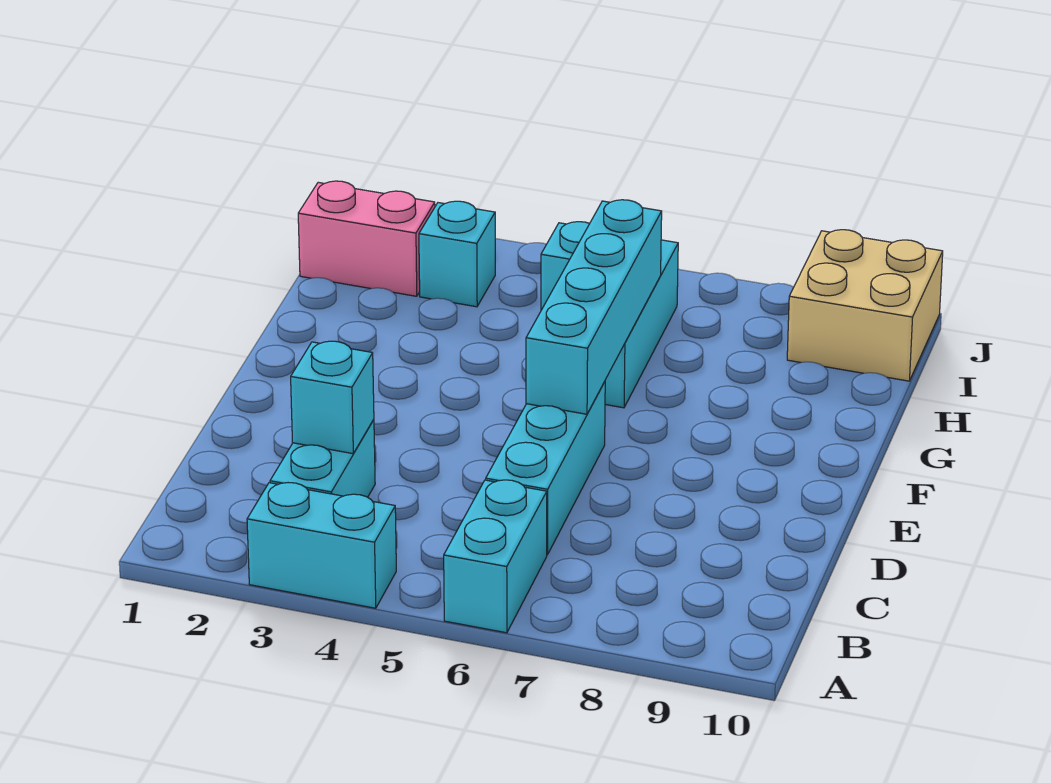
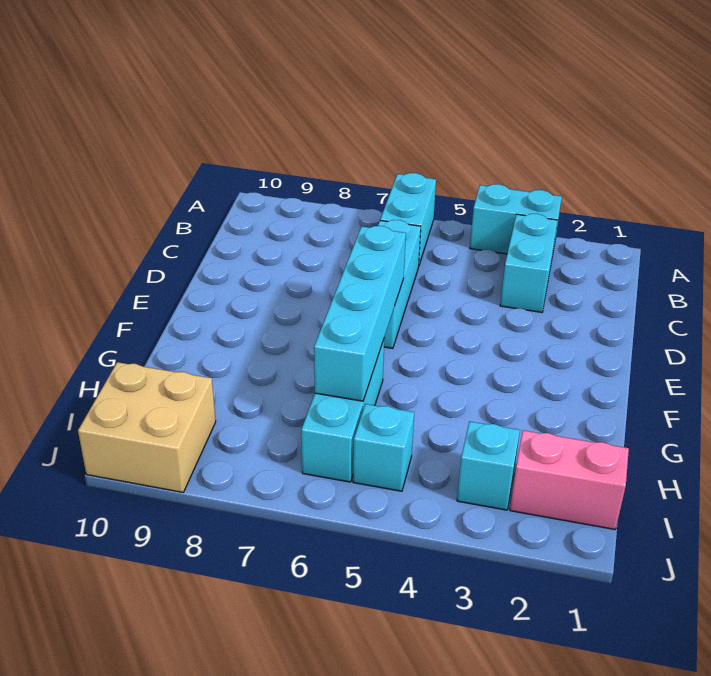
cyan brick C3 level 2 -> none

